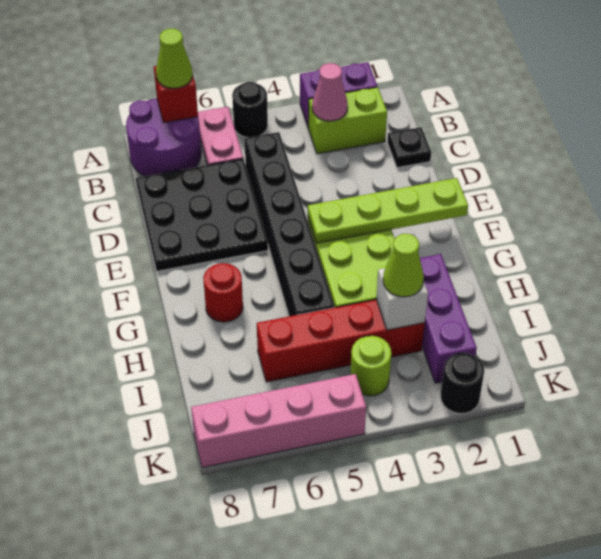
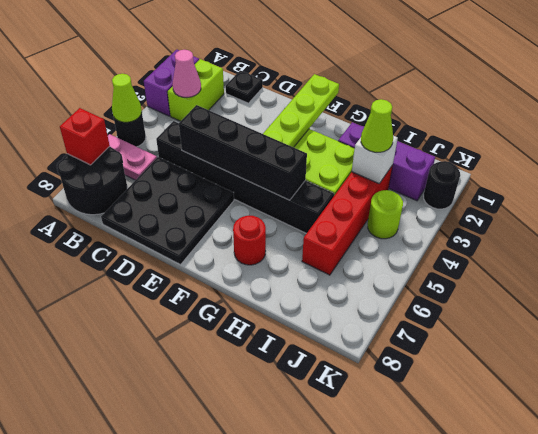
purple round brick A7:B8 level 1 -> black round brick A7:B8 level 1
lime cone A7 level 3 -> lime cone A5 level 2
none -> black brick D5:G5 level 2
pink brick K5:K8 level 1 -> none

